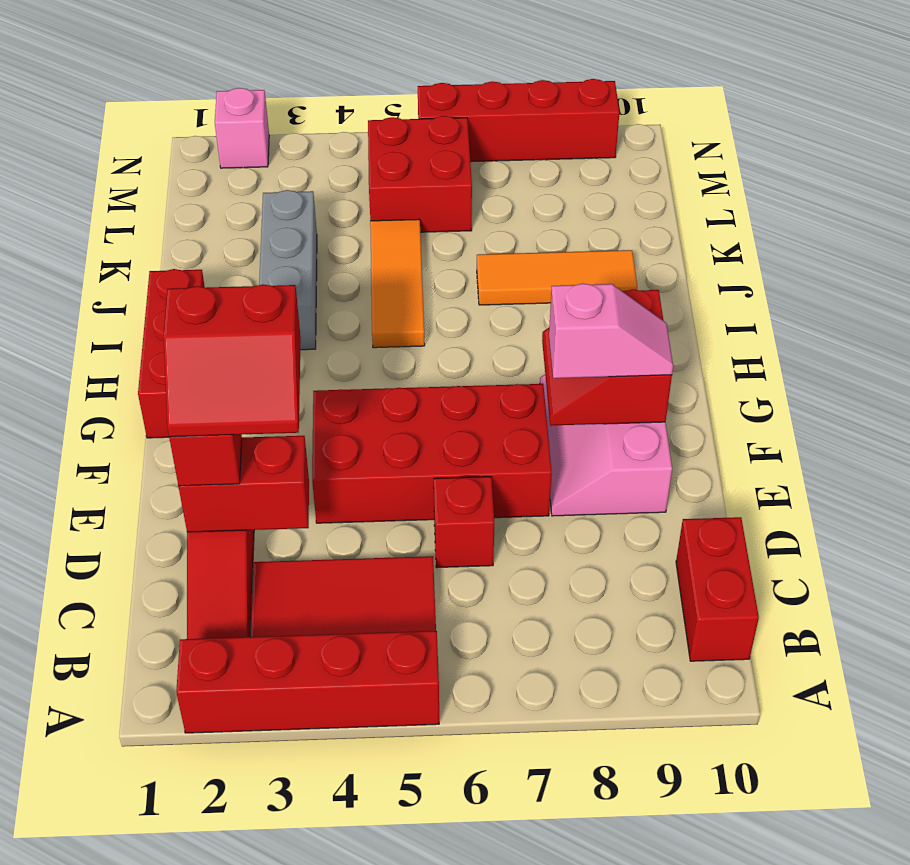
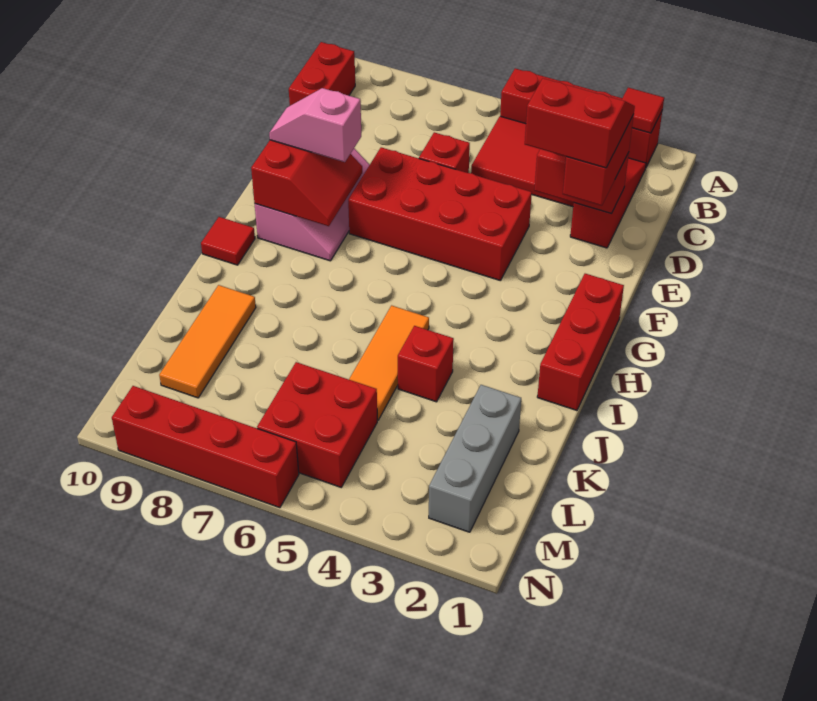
none -> red tile A2 level 2
none -> red tile H10 level 1
grey brick I3:K3 level 1 -> grey brick K2:M2 level 1
none -> red brick J4 level 1
orange tile J7:J9 level 1 -> orange tile J9:L9 level 1
pink brick N2 level 1 -> none

